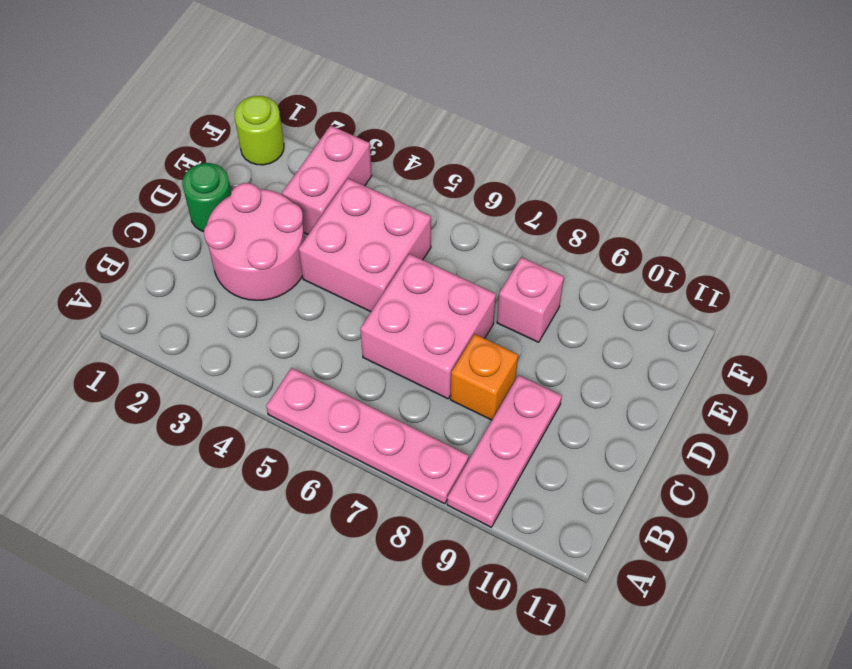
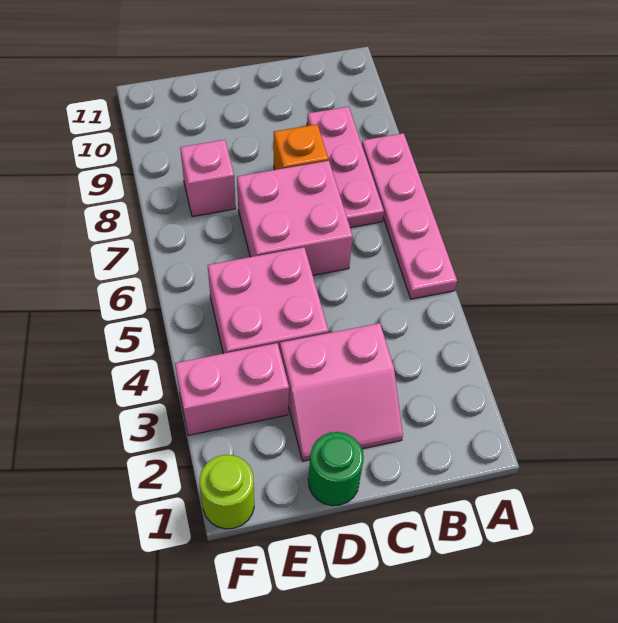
pink plate A9:C9 level 1 -> pink plate B7:B9 level 1
pink round brick C2:D3 level 1 -> pink slope C2:D3 level 1 top 3

